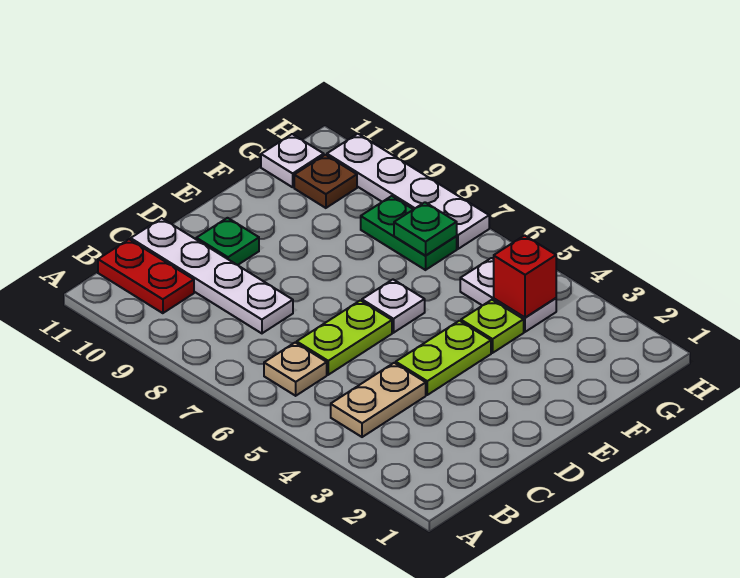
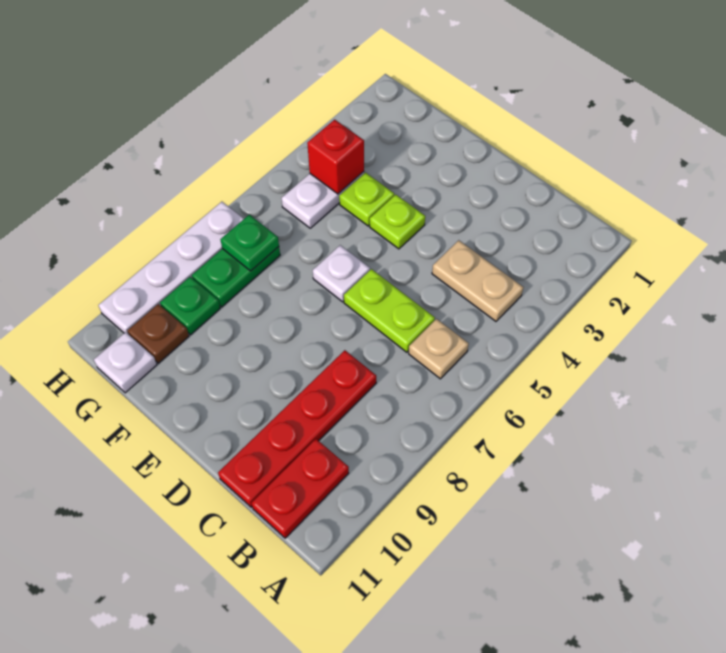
white plate C8:C11 level 1 -> red plate C8:C11 level 1
lime plate D4:E4 level 1 -> lime plate E4 level 1
green plate D10 level 1 -> green plate G9 level 1

